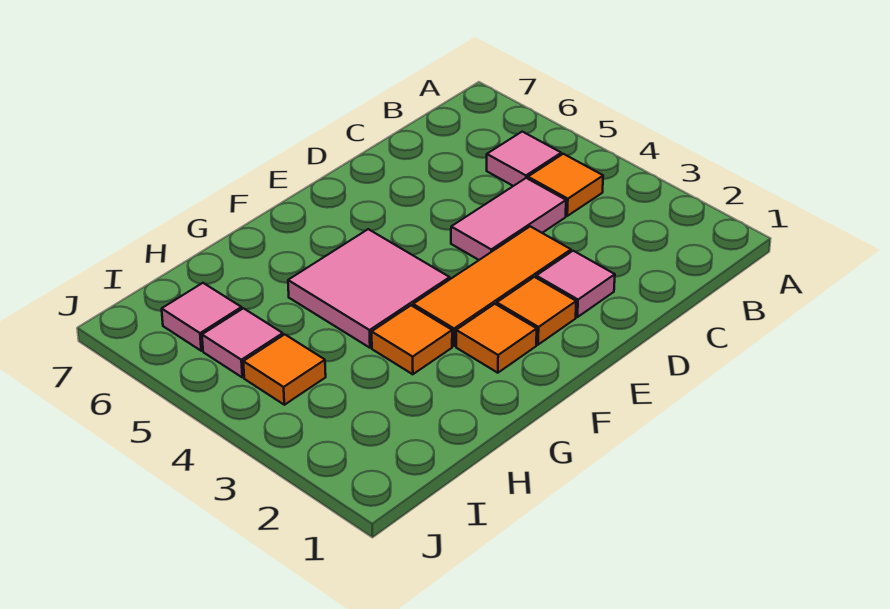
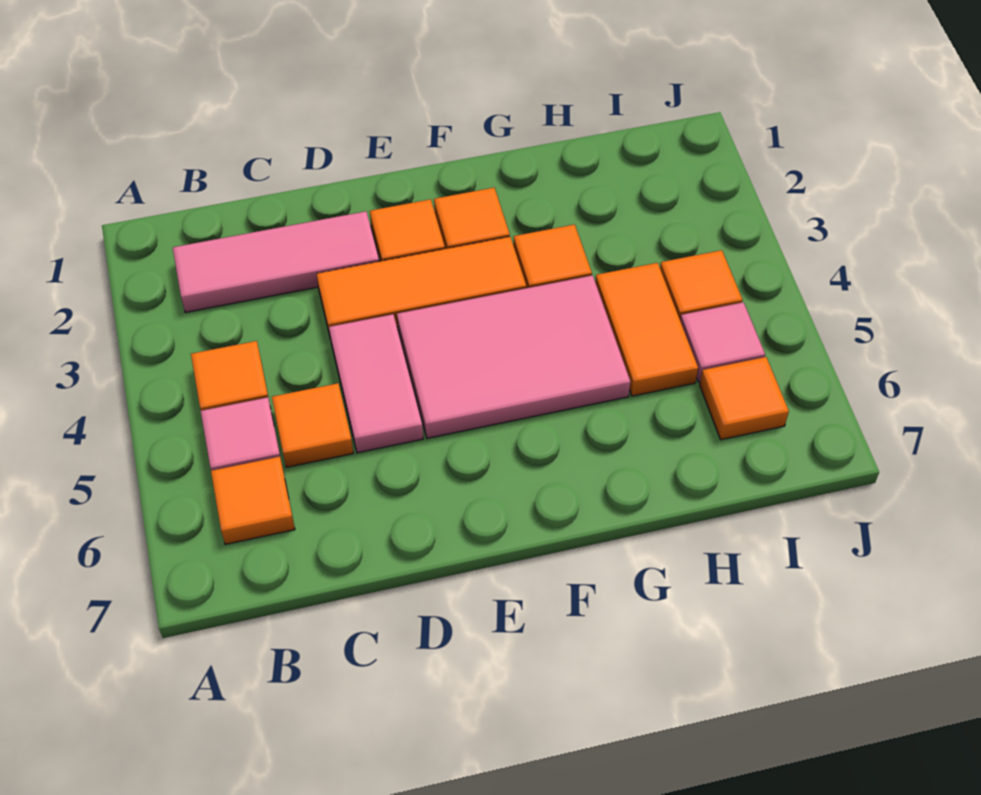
none -> orange tile B6 level 1
pink tile C4:D4 level 1 -> pink tile D4:D5 level 1
none -> orange tile C5 level 1
pink tile D2 level 1 -> pink tile B2:D2 level 1
pink tile F4:G5 level 1 -> pink tile E4:G5 level 1
none -> orange tile H4:H5 level 1
pink tile I6 level 1 -> orange tile I6 level 1

